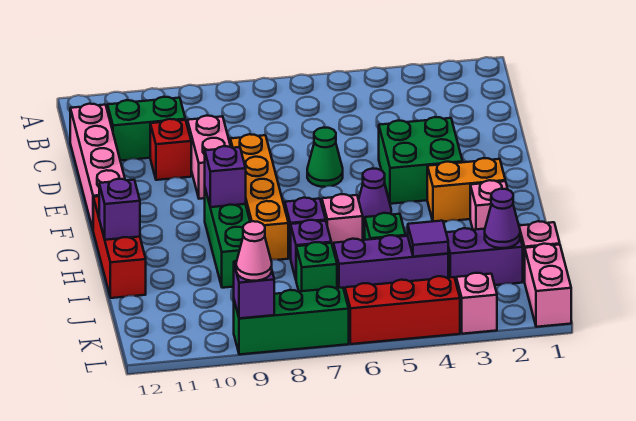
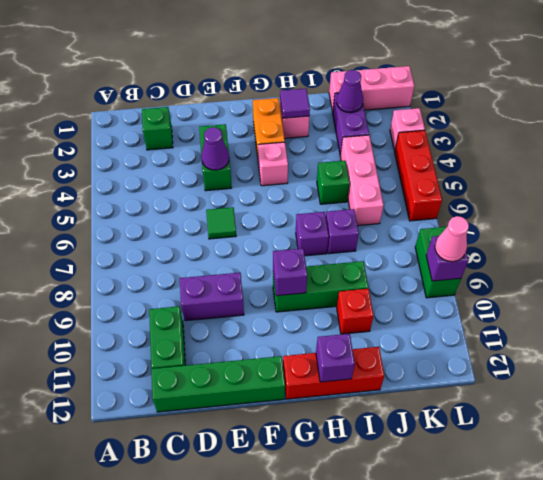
pink brick C12:F12 level 1 -> green brick C12:F12 level 1
pink brick D9:E9 level 1 -> purple brick D9:E9 level 1
red brick D10 level 1 -> red brick I10 level 1
green brick E3:F4 level 1 -> green brick E3:E4 level 1
green cone E6 level 1 -> green tile E6 level 1
orange brick E8:H8 level 1 -> none
purple cone G5 level 1 -> purple cone E4 level 2
pink brick H6 level 1 -> pink brick G4 level 1
purple brick J4:J6 level 1 -> pink brick J4:J6 level 1
purple tile J4 level 2 -> purple tile H2 level 2
green brick J7 level 1 -> green brick C2 level 1
green brick L7:L9 level 1 -> green brick L8:L9 level 1

